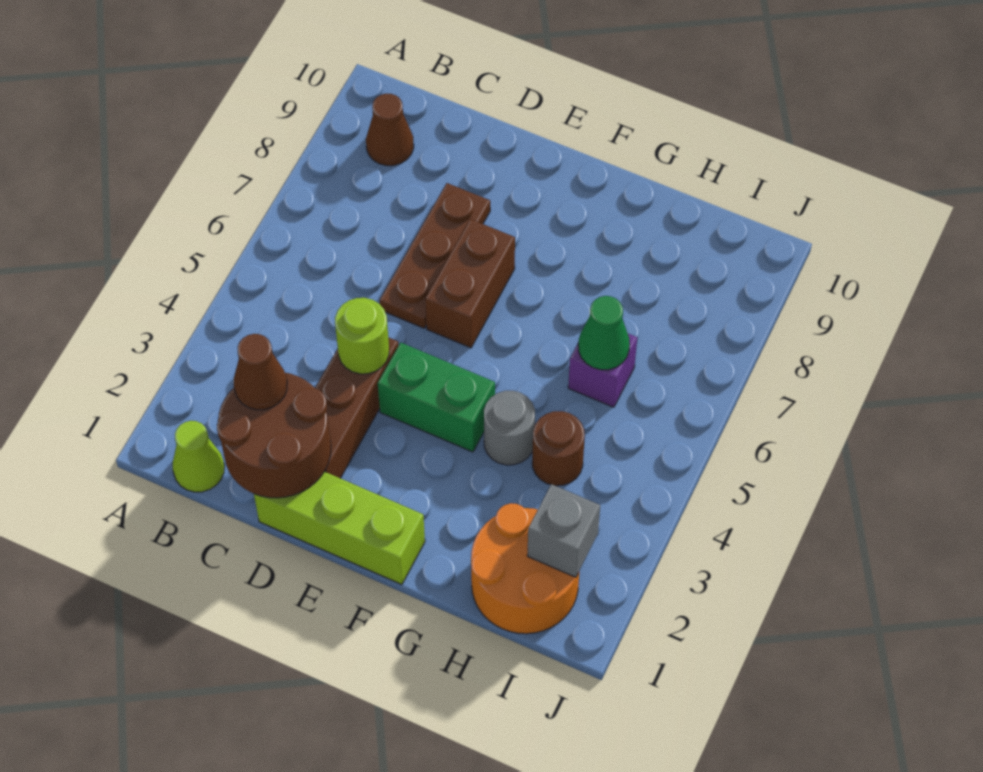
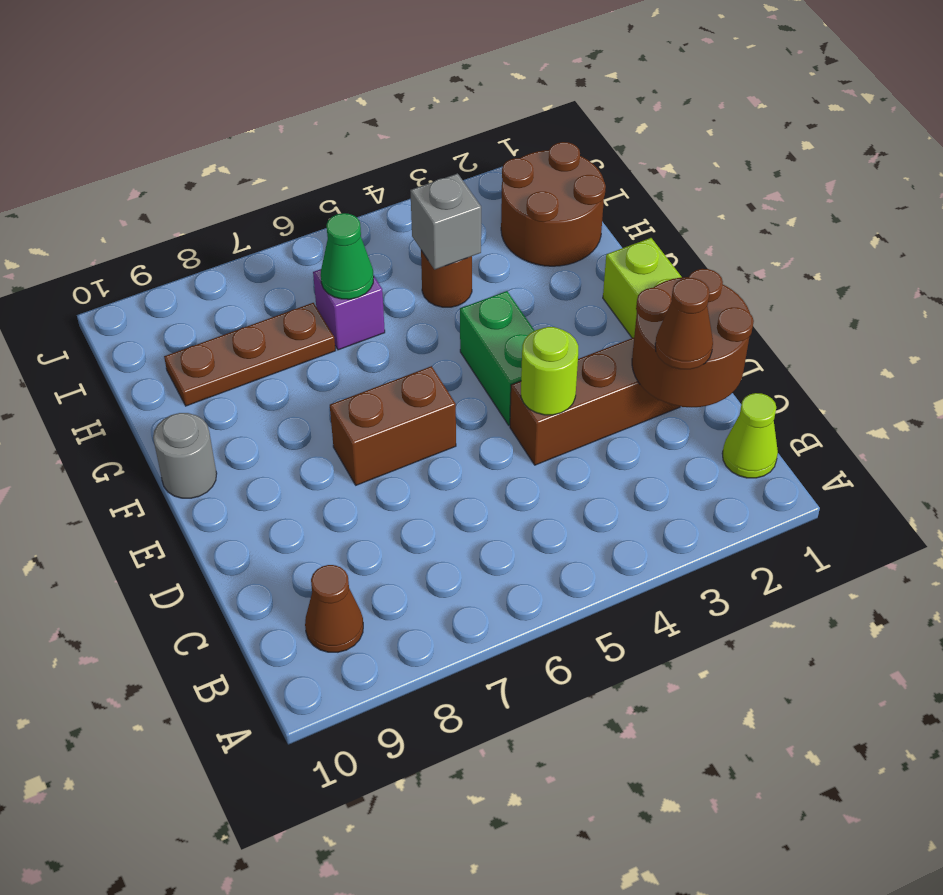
brown plate D6:D8 level 1 -> brown plate H7:H9 level 1
grey round brick G4 level 1 -> grey round brick F10 level 1
orange round brick H1:I2 level 1 -> brown round brick H1:I2 level 1
grey brick I2 level 2 -> grey brick H4 level 2

